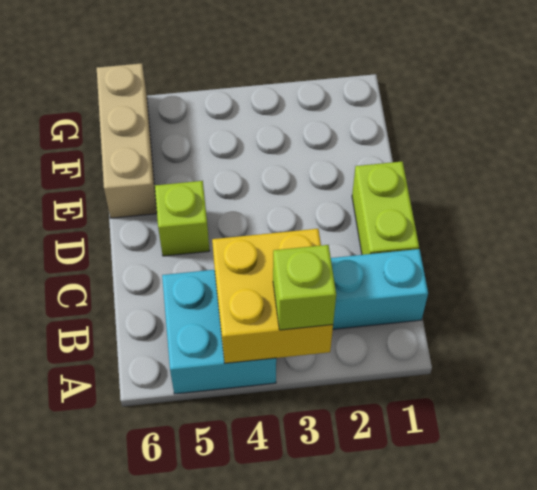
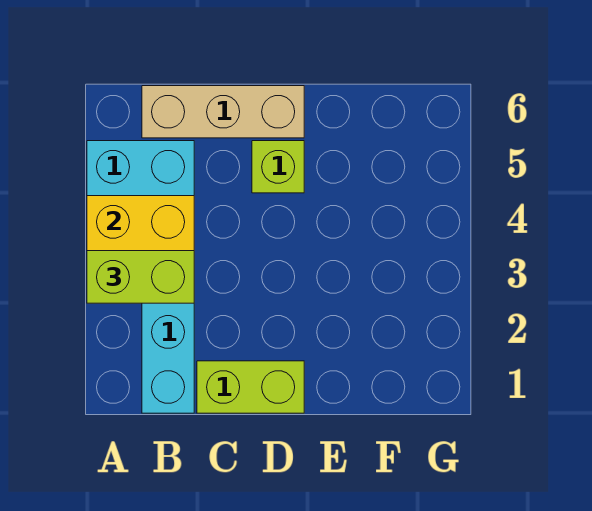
lime brick A3 level 3 -> lime brick A3:B3 level 3
tan brick E6:G6 level 1 -> tan brick B6:D6 level 1

